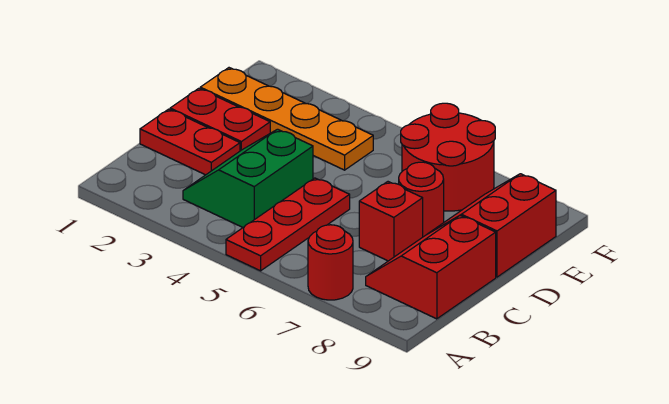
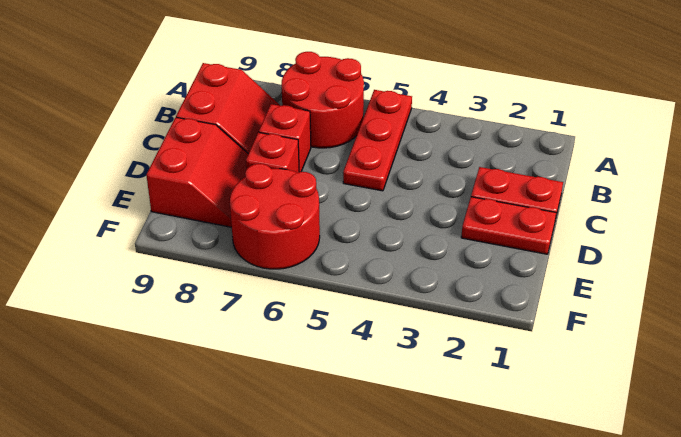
red round brick A7 level 1 -> red round brick A6:B7 level 1
green slope B3:C4 level 1 top 4 -> none
red round brick D7 level 1 -> red brick D7 level 1
orange plate E1:E4 level 1 -> none

